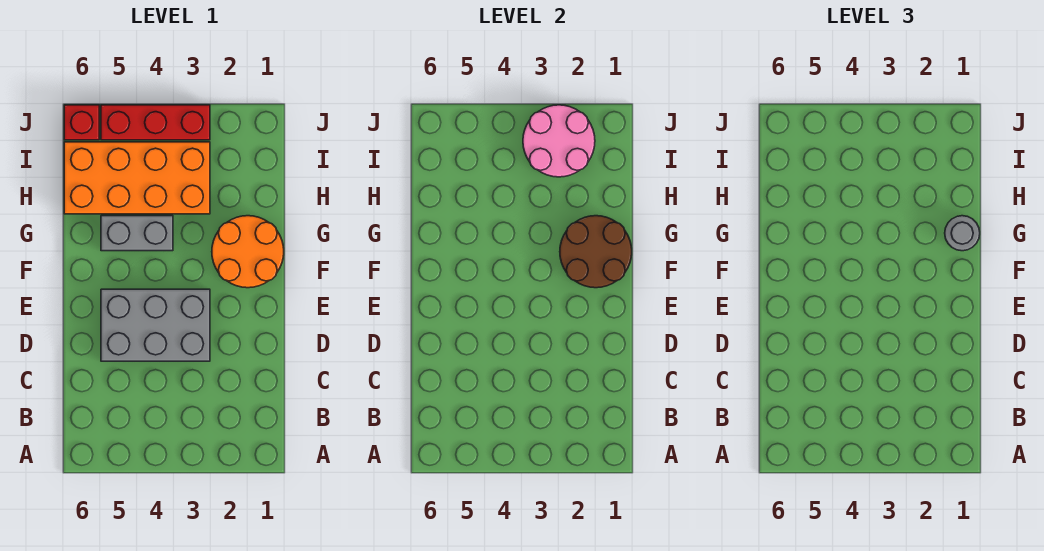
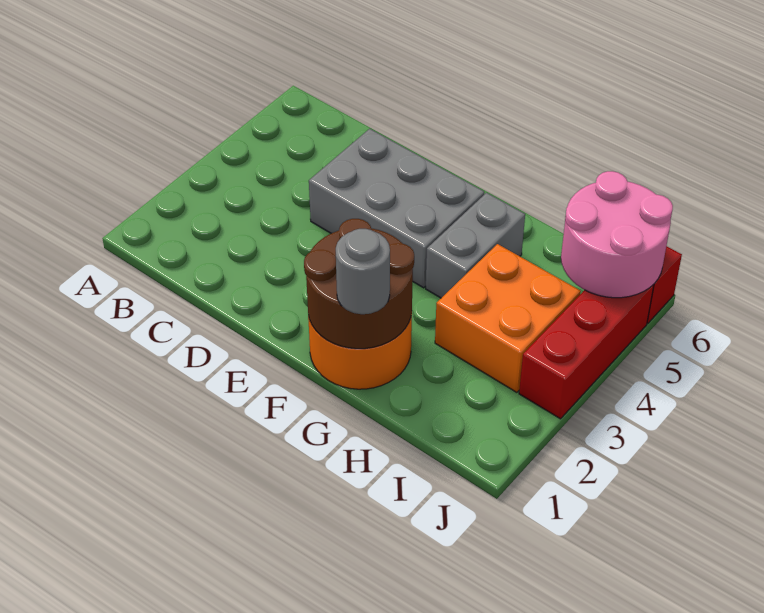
grey brick D3:E5 level 1 -> grey brick D4:F5 level 1
orange brick H3:I6 level 1 -> orange brick H3:I4 level 1
pink round brick I2:J3 level 2 -> pink round brick I5:J6 level 2

